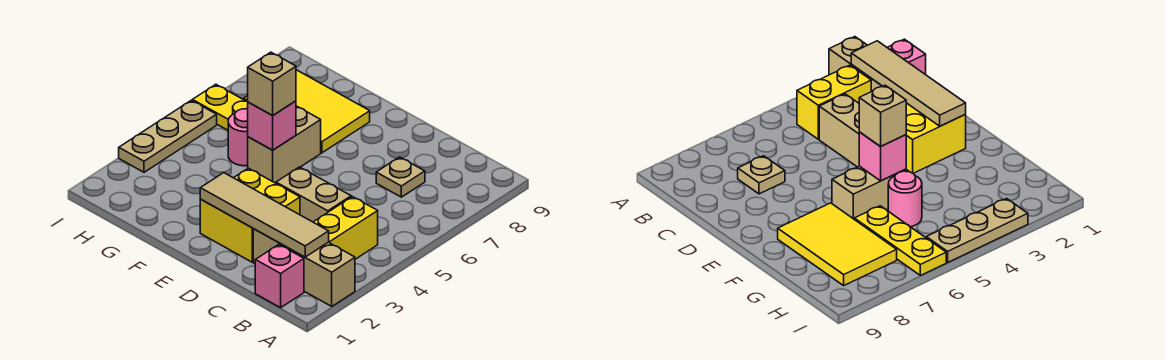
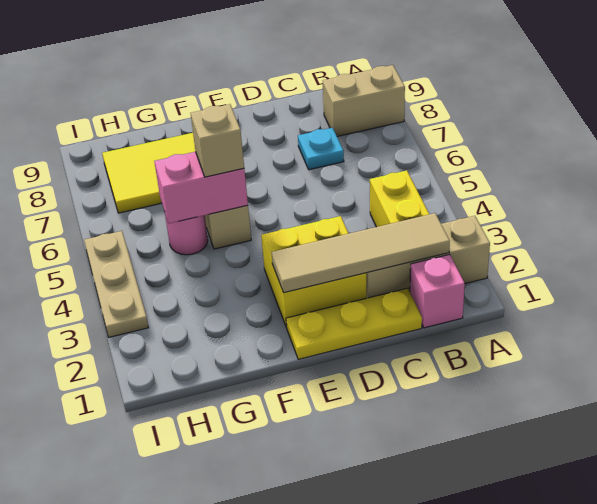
tan brick C4:D4 level 1 -> tan brick A8:B8 level 1
tan plate C7 level 1 -> cyan plate C7 level 1
pink brick F5 level 2 -> pink brick F5:G5 level 2
yellow plate G6:I6 level 1 -> yellow plate C1:E1 level 1

